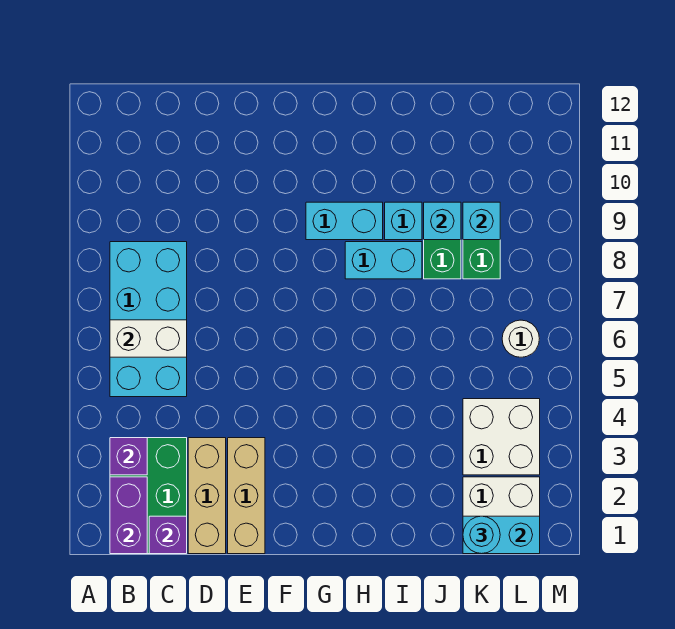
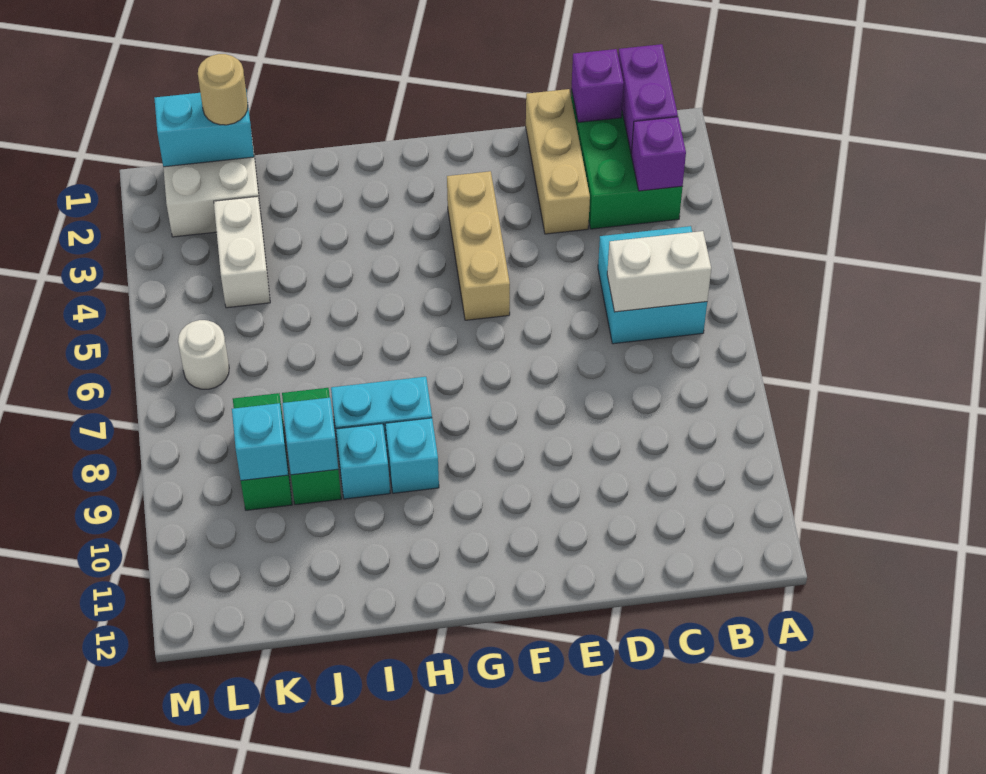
cyan brick B5:C8 level 1 -> cyan brick B5:C6 level 1
tan brick E1:E3 level 1 -> tan brick F3:F5 level 1
cyan brick G9:H9 level 1 -> cyan brick H9 level 1
cyan round brick K1 level 3 -> tan round brick K1 level 3
white brick K3:L4 level 1 -> white brick K3:K4 level 1

